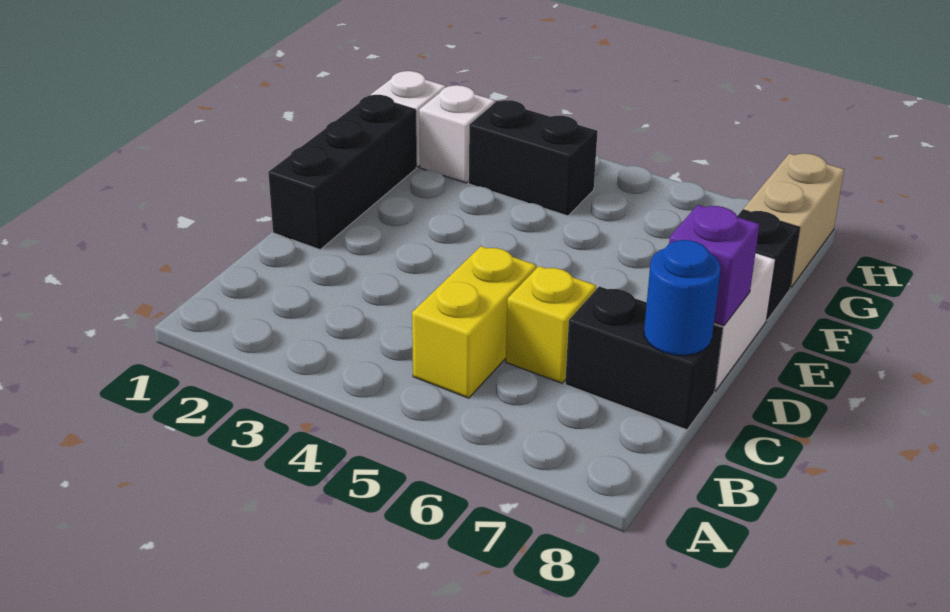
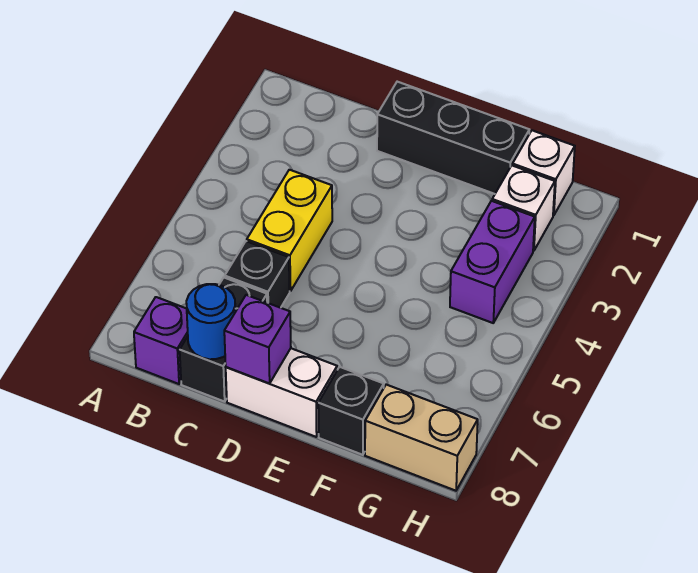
yellow brick B5:C5 level 1 -> yellow brick C4:C5 level 1
none -> purple brick B8 level 1
yellow brick C6 level 1 -> black brick C6 level 1
black brick G3:G4 level 1 -> purple brick G3:G4 level 1

